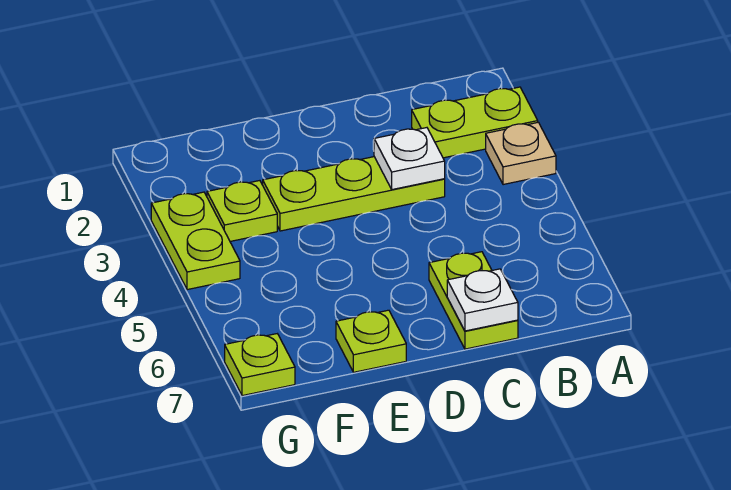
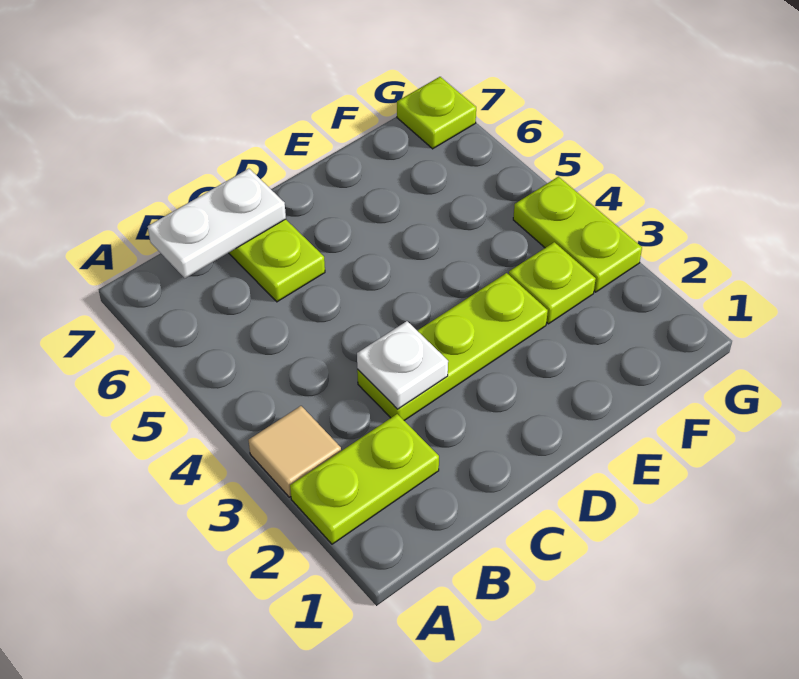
tan plate A3 level 1 -> tan tile A3 level 1
white plate C7 level 2 -> white plate B7:C7 level 2
lime plate E7 level 1 -> none

